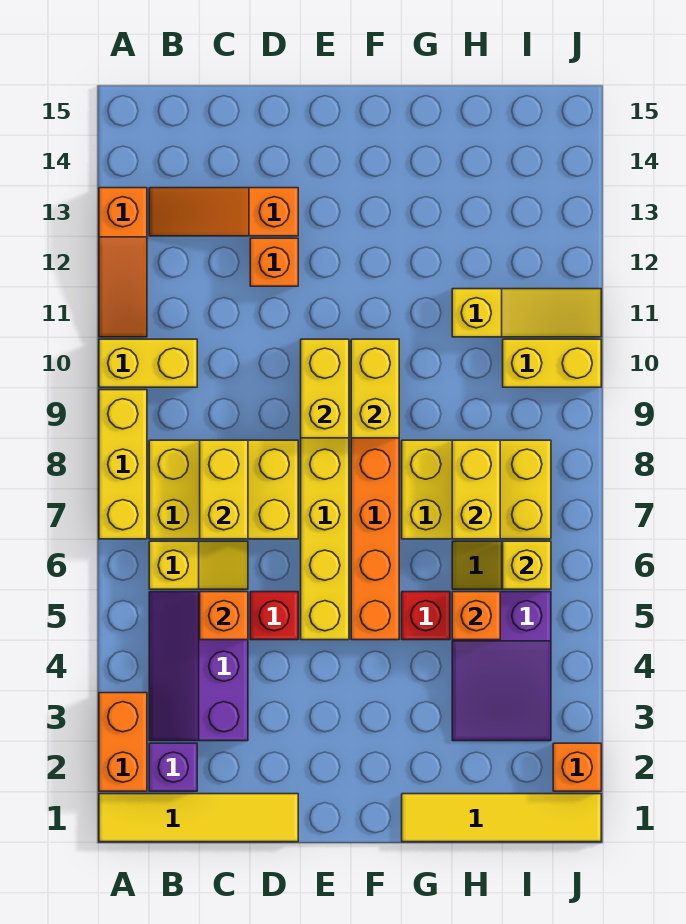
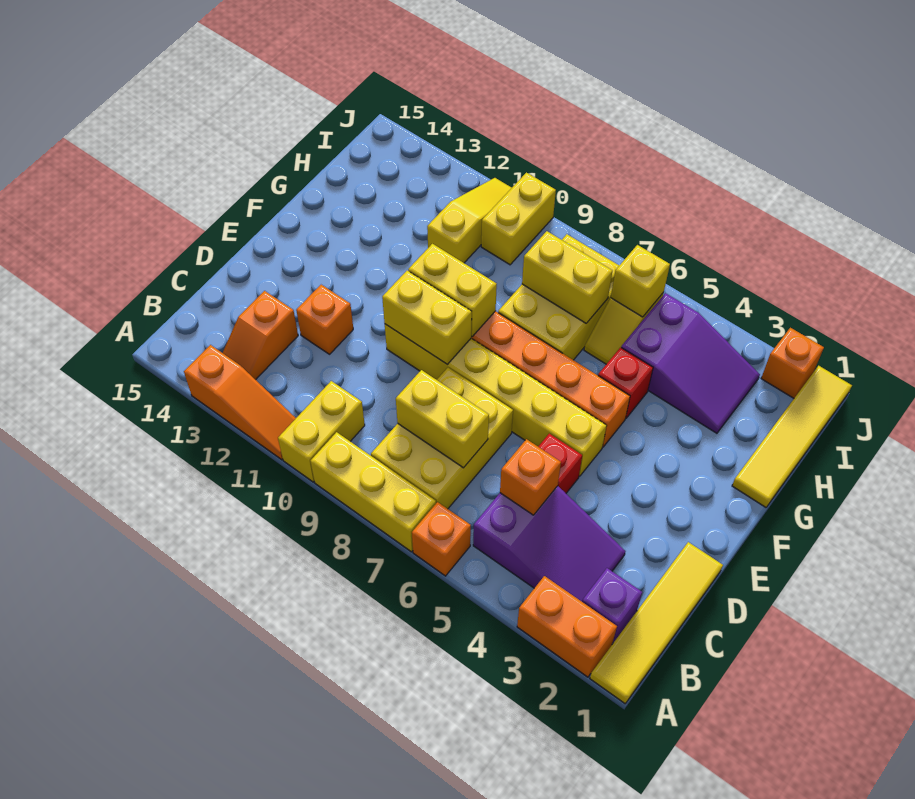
purple slope B3:C5 level 1 top C -> purple slope B3:C5 level 1 top 5
yellow slope B6:C6 level 1 top B -> none
orange slope B13:D13 level 1 top D -> orange slope B13:C13 level 1 top C
orange brick H5 level 2 -> orange brick A6 level 1

